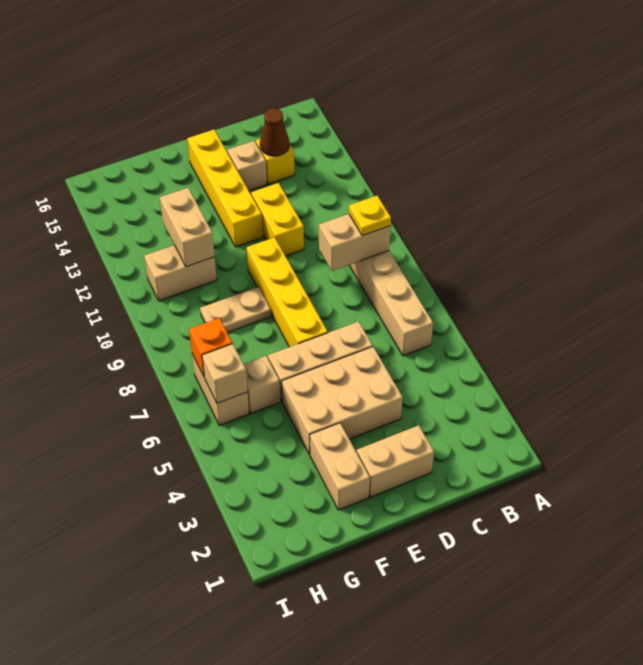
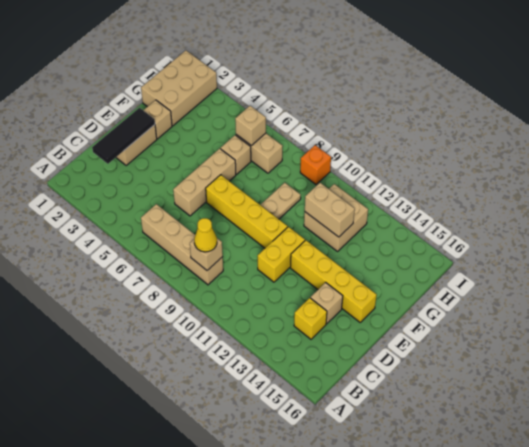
tan brick B9:C9 level 2 -> tan brick B9 level 2
yellow plate B9 level 3 -> yellow cone B9 level 3
none -> black tile C2:E2 level 2
brown cone C14 level 2 -> none
tan brick D4:F5 level 1 -> tan brick G1:I2 level 1
yellow brick D11:D12 level 1 -> yellow brick D11:E11 level 1
tan brick F2:F3 level 1 -> tan brick F2 level 1
tan brick G11:H11 level 1 -> tan brick G11:H12 level 1
orange brick H7 level 2 -> orange brick I9 level 1

